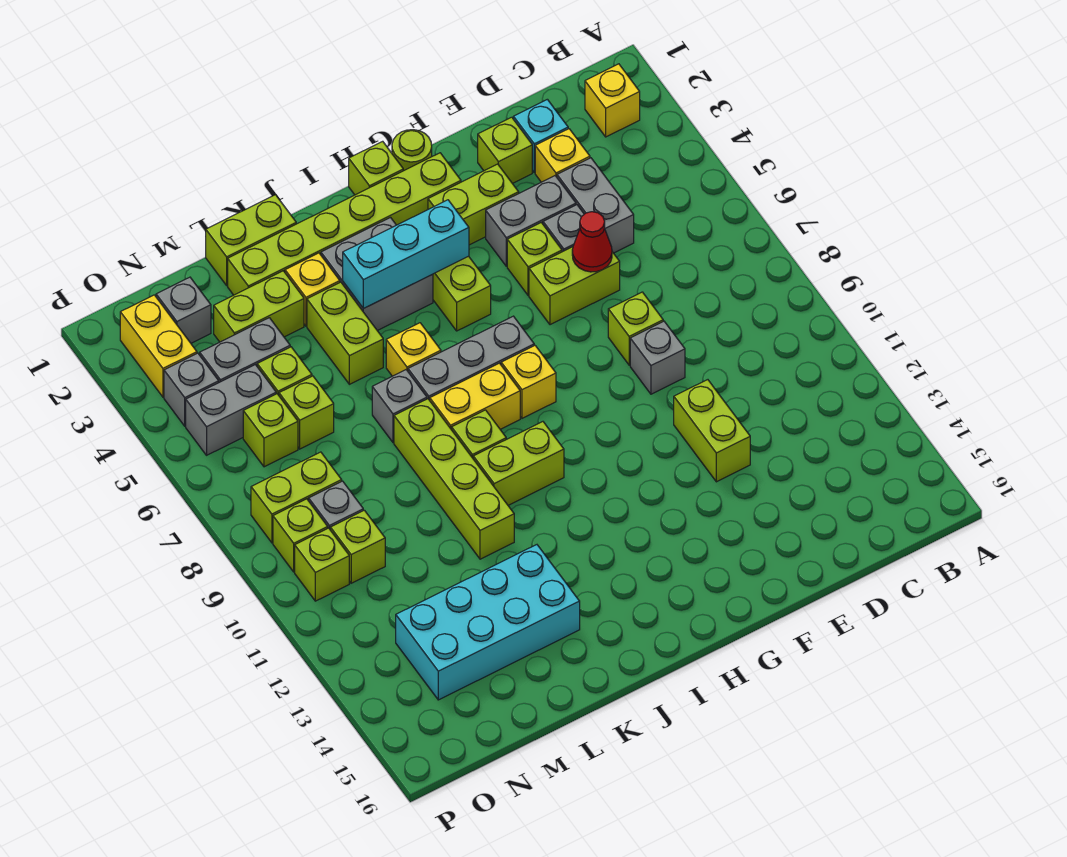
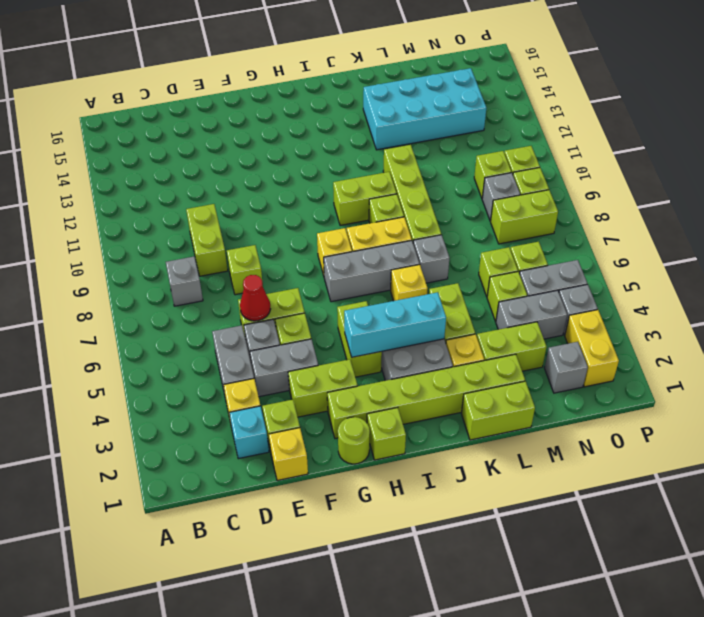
yellow brick B2 level 1 -> yellow brick E1 level 1
grey brick E9 level 1 -> grey brick C8 level 1
lime brick E11:E12 level 1 -> lime brick D9:D10 level 1

